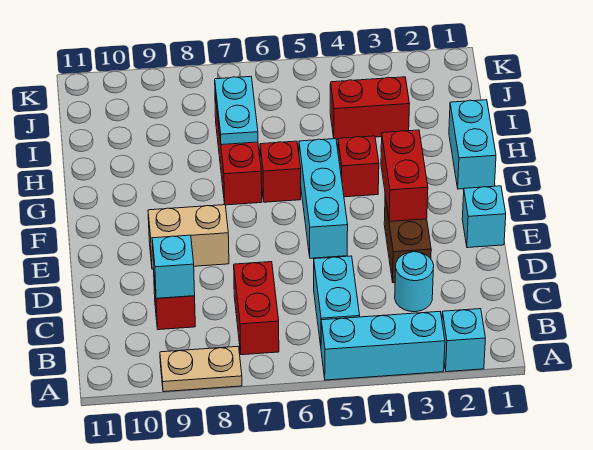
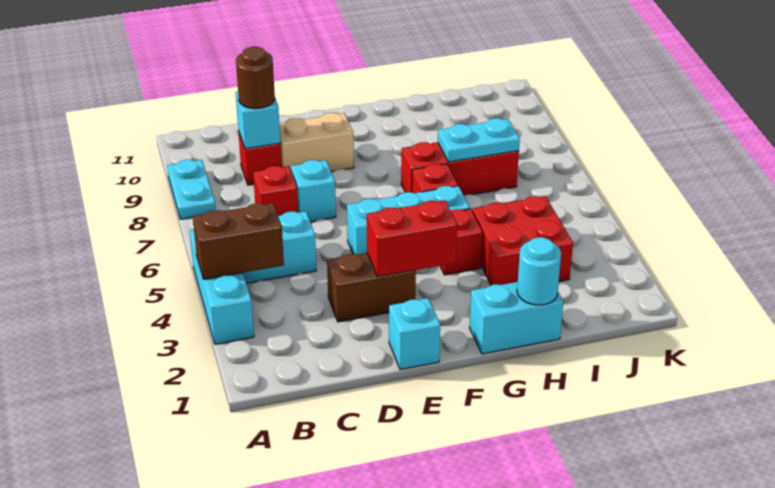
cyan brick A2 level 1 -> cyan brick D7 level 1
none -> brown brick A4:B4 level 2
tan plate A8:A9 level 1 -> cyan plate A8:A9 level 1
red brick B7:C7 level 1 -> red brick C7 level 1
cyan round brick C3 level 1 -> cyan round brick H1 level 2
none -> brown round brick C9 level 3
tan brick E8:E9 level 1 -> tan brick D9:E9 level 1
red brick I3:I4 level 1 -> red brick H3:I4 level 1

